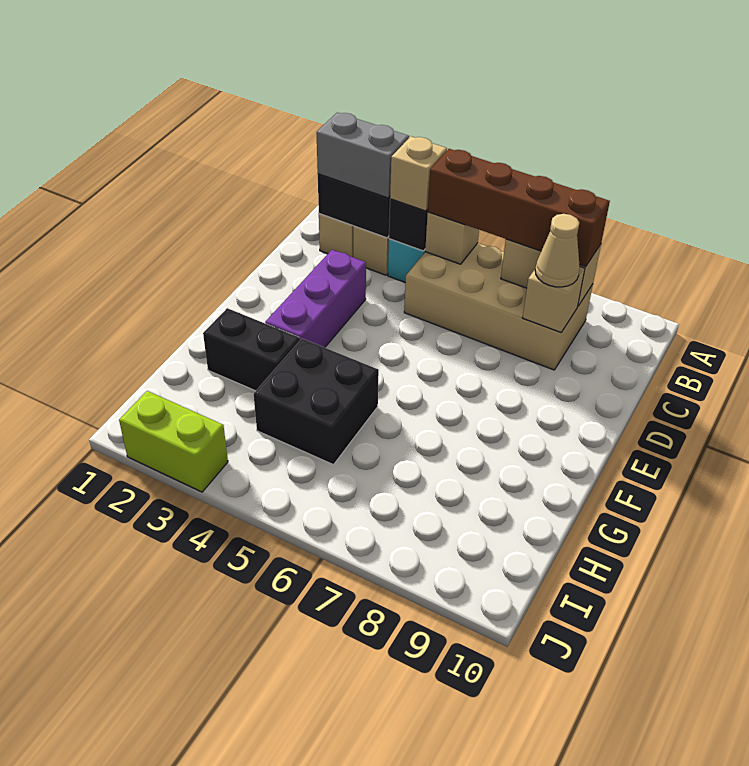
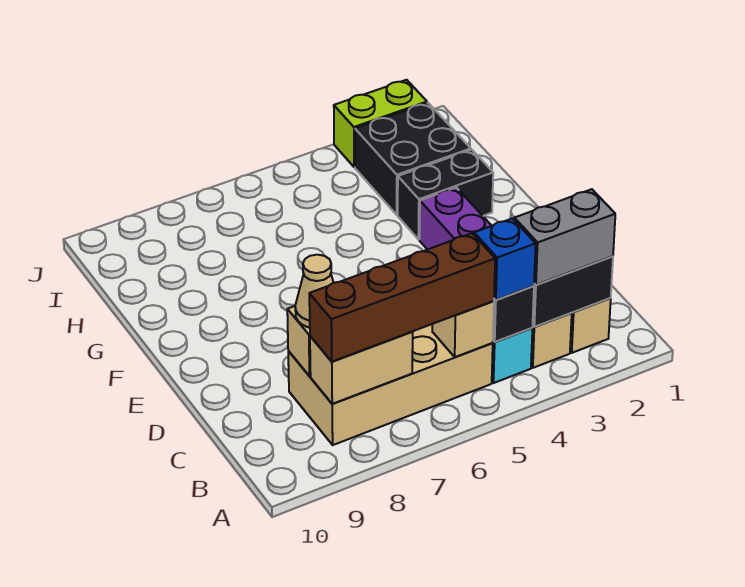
tan brick B4 level 3 -> blue brick B4 level 3
black brick G4:H5 level 1 -> black brick H2:I3 level 1

